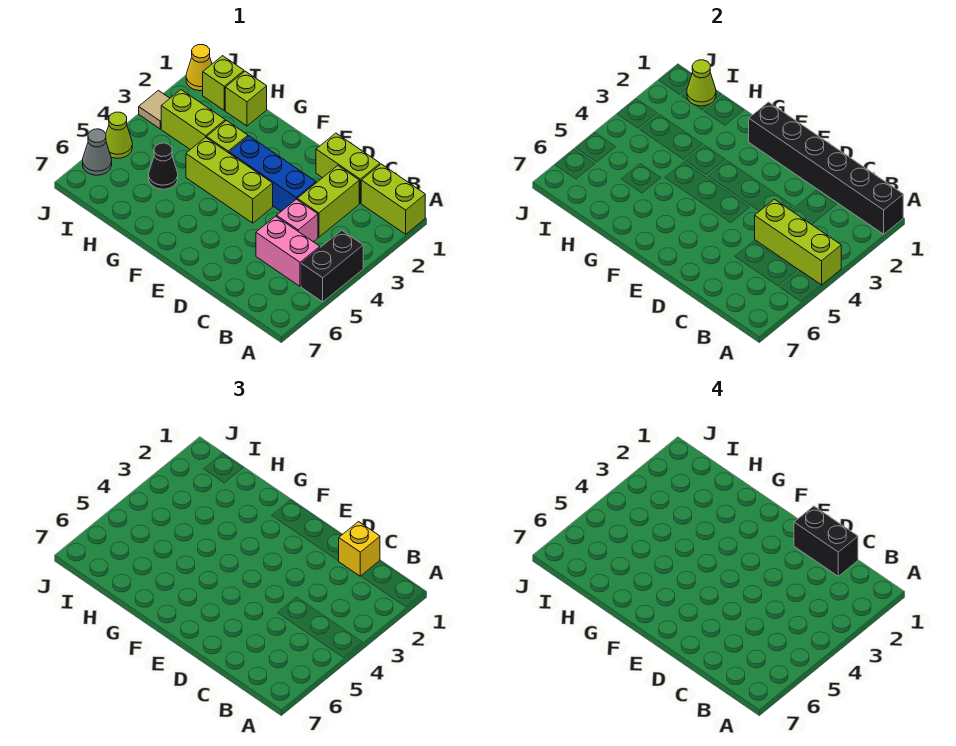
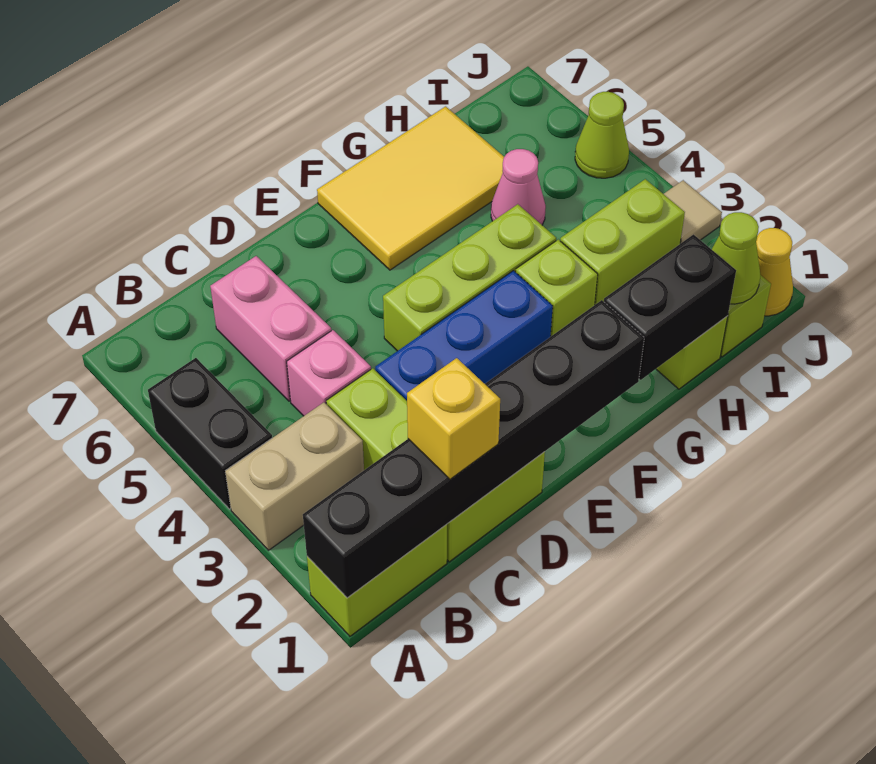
none -> tan brick A3:B3 level 1
lime brick A4:C4 level 2 -> none
pink brick B5:C5 level 1 -> pink brick C5:C6 level 1
black brick C1:D1 level 4 -> black brick G1:H1 level 2
none -> yellow tile F6:H7 level 1
black cone H5 level 1 -> pink cone H5 level 1
grey cone J6 level 1 -> none

